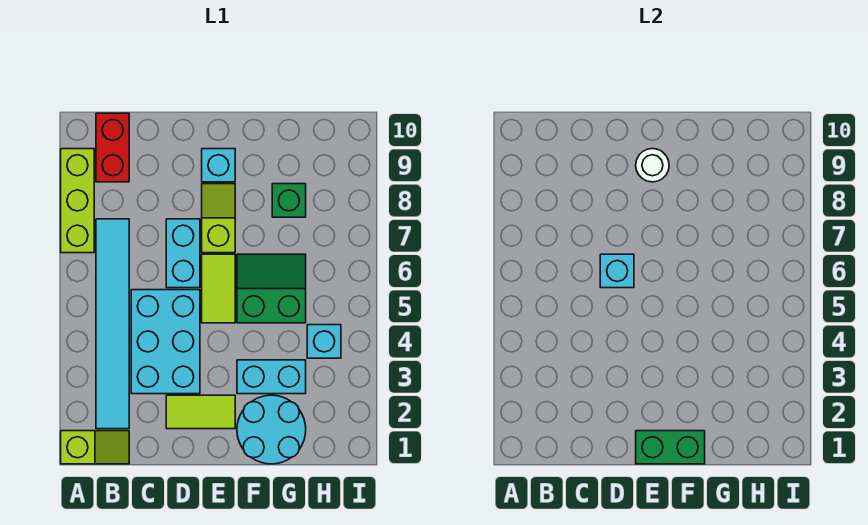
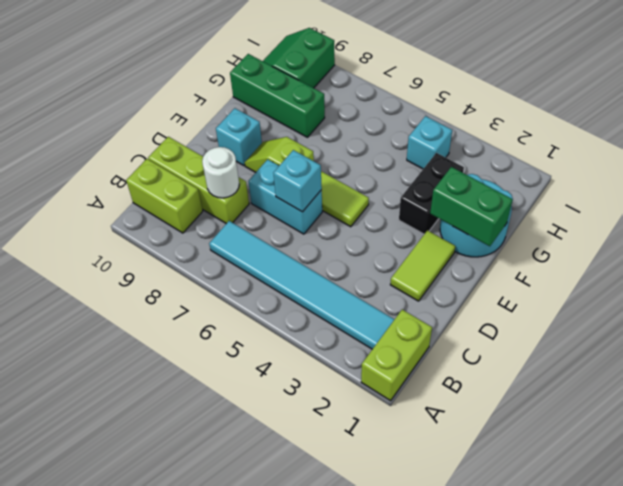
lime slope A1:B1 level 1 top A -> lime brick A1:B1 level 1
lime brick A7:A9 level 1 -> lime brick C8:C10 level 1
red brick B9:B10 level 1 -> lime brick B9:B10 level 1
cyan brick C3:D5 level 1 -> none
green brick E1:F1 level 2 -> green brick F1:F2 level 2
white round brick E9 level 2 -> white round brick C8 level 2
cyan brick F3:G3 level 1 -> black brick F3:G3 level 1
green slope F5:G6 level 1 top 5 -> green slope H9:I10 level 1 top 9
green brick G8 level 1 -> green brick G8:G10 level 1

